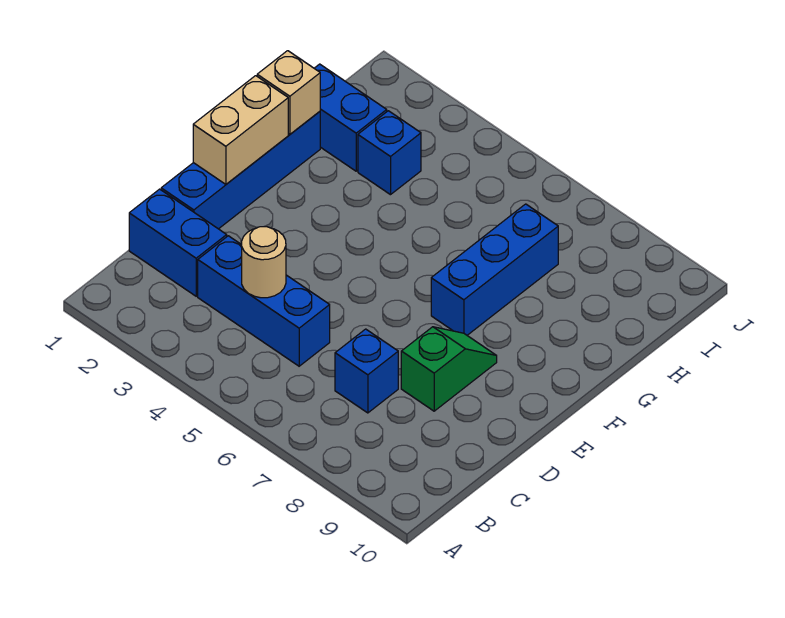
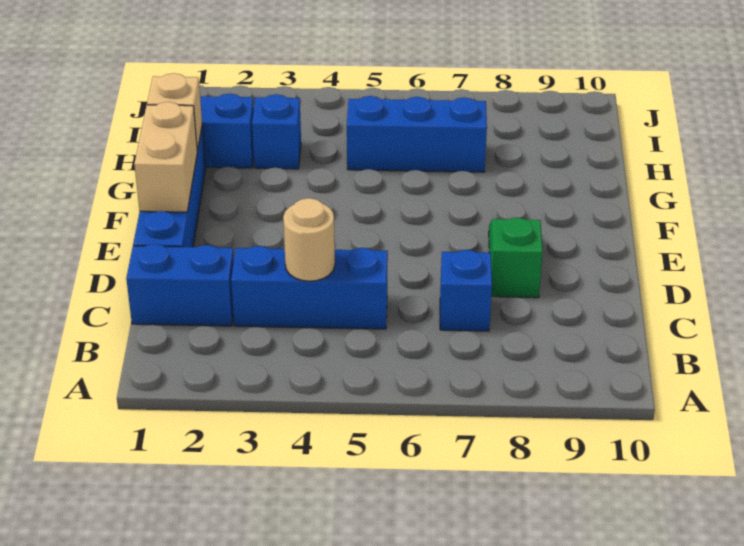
blue brick F7:H7 level 1 -> blue brick H5:H7 level 1

